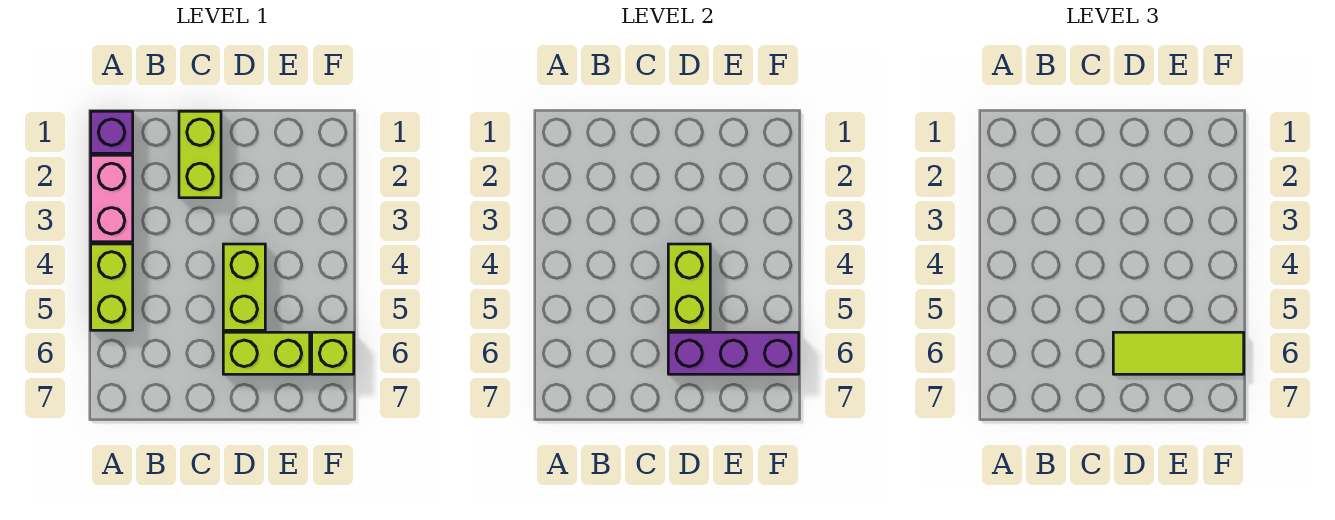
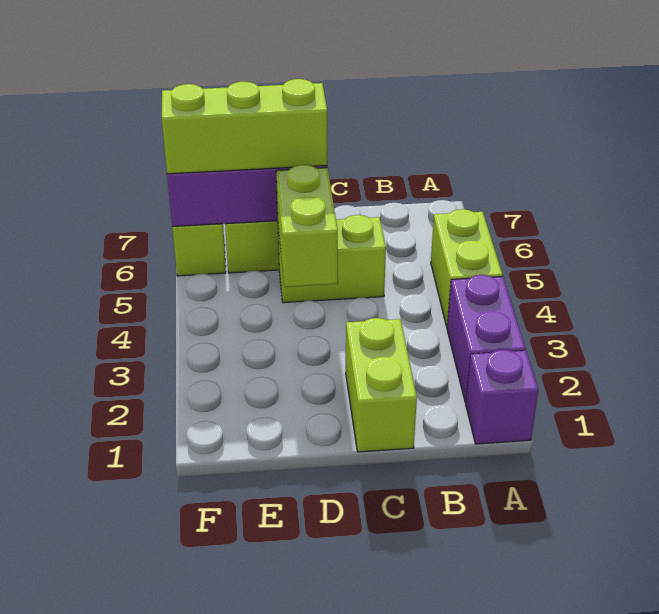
pink brick A2:A3 level 1 -> purple brick A2:A3 level 1
lime brick D4:D5 level 1 -> lime brick C5:D5 level 1
lime tile D6:F6 level 3 -> lime brick D6:F6 level 3

